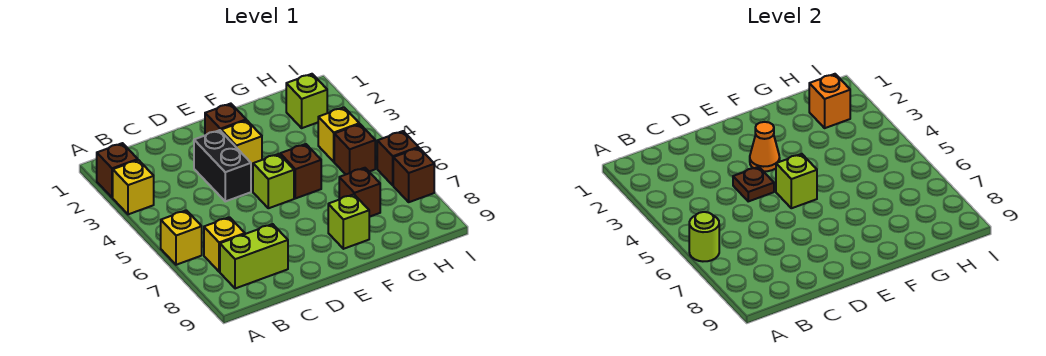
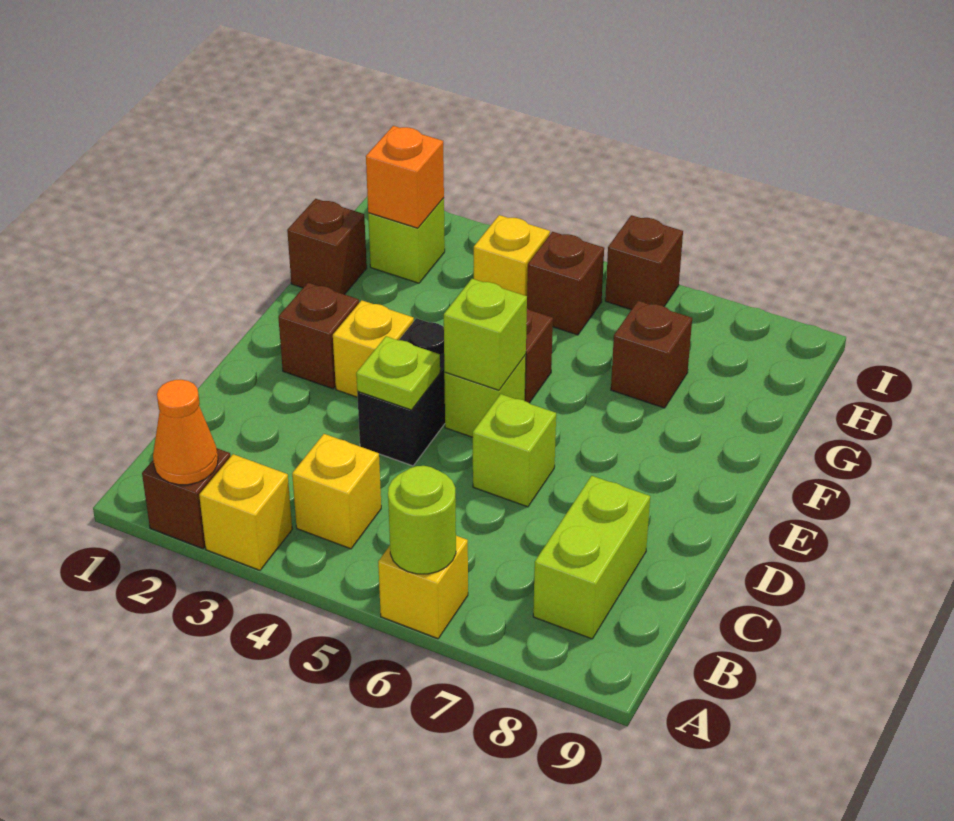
yellow brick B7 level 1 -> yellow brick B4 level 1
black brick D3:D4 level 1 -> black brick D4:E4 level 1
brown plate D4 level 2 -> lime plate D4 level 2
orange cone E3 level 2 -> orange cone A2 level 2
lime brick F8 level 1 -> lime brick D6 level 1
brown brick I7 level 1 -> brown brick G1 level 1

